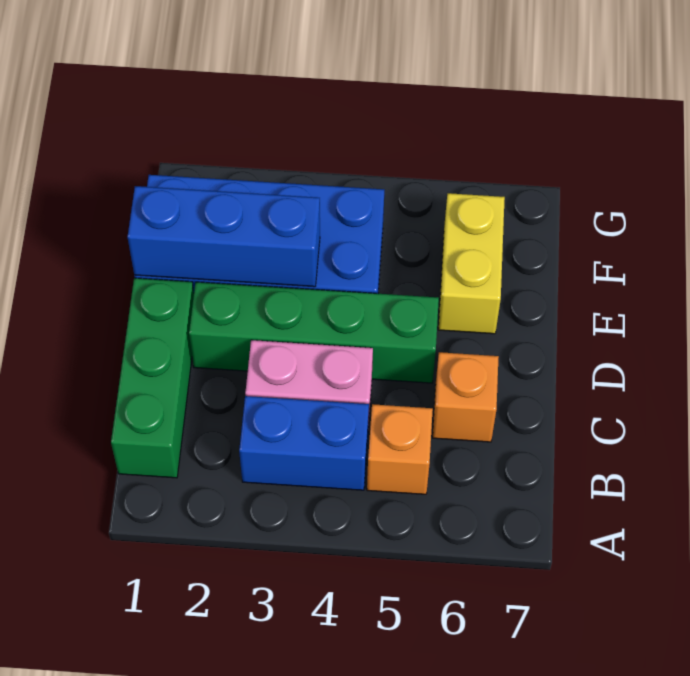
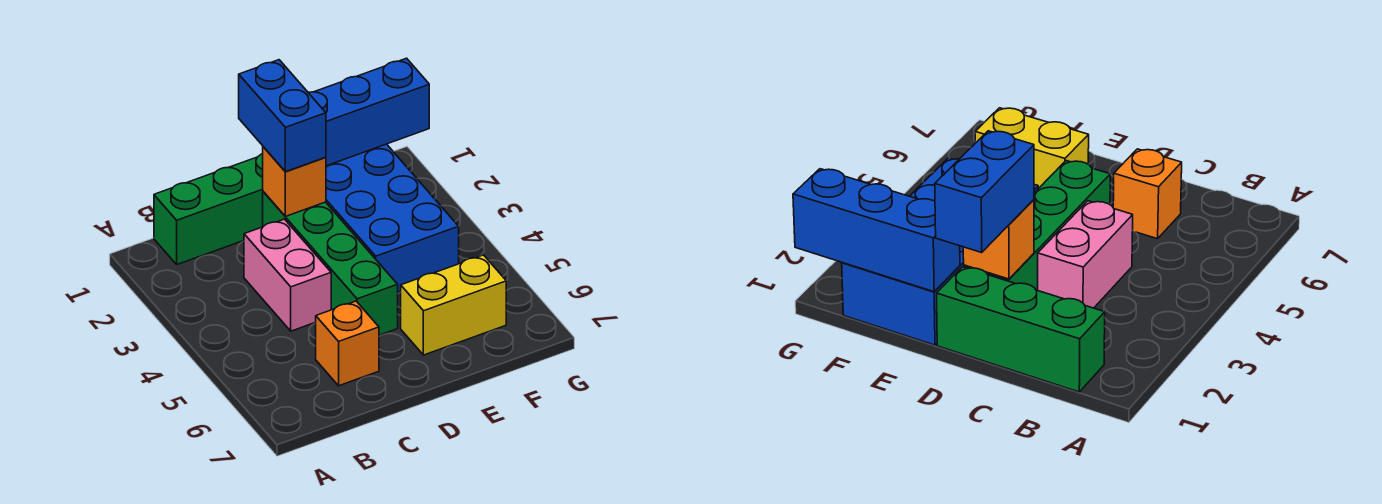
blue brick B3:B4 level 1 -> blue brick D1:D2 level 3
orange brick B5 level 1 -> orange brick D2 level 2
blue brick E1:E3 level 2 -> blue brick E1:G1 level 2

